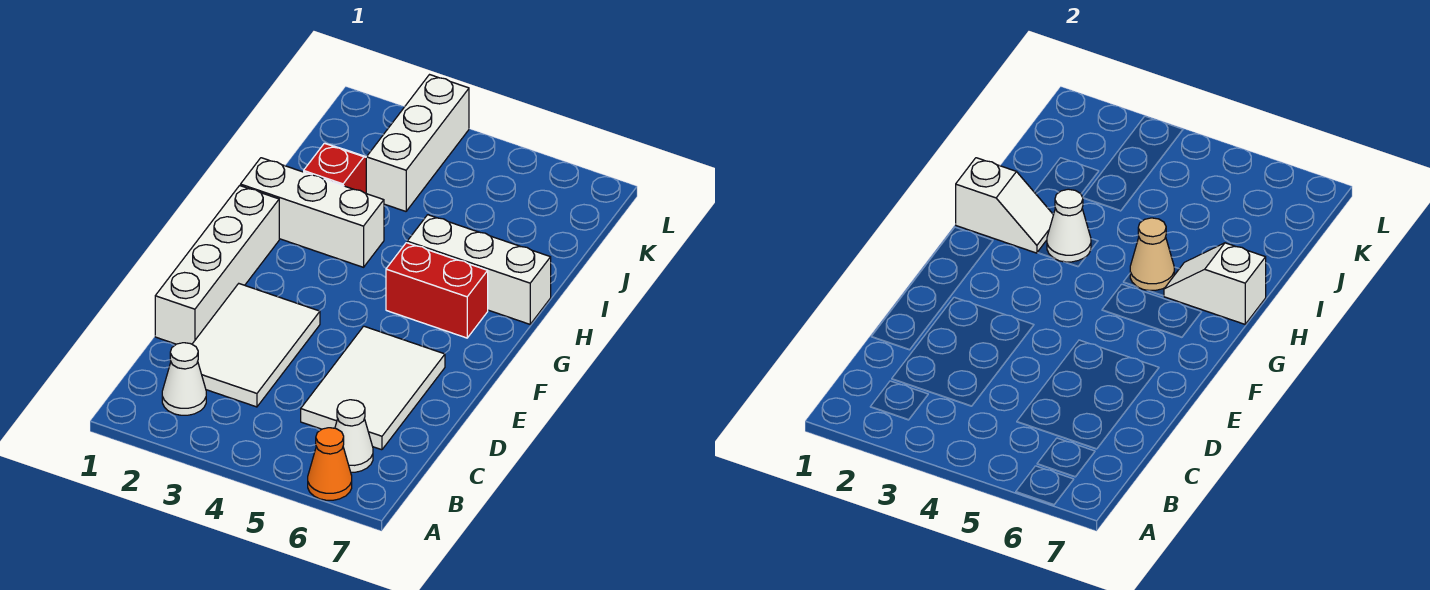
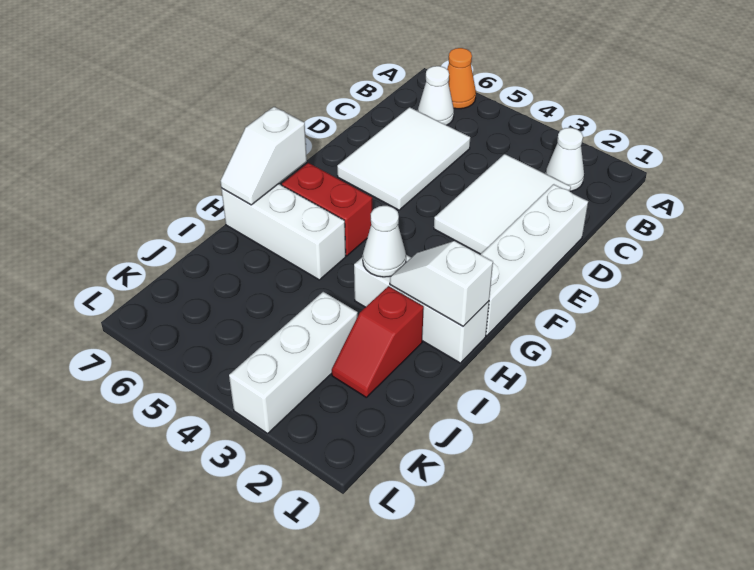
tan cone H5 level 2 -> none
white slope H6:H7 level 2 top 7 -> white slope G7:H7 level 2 top G

